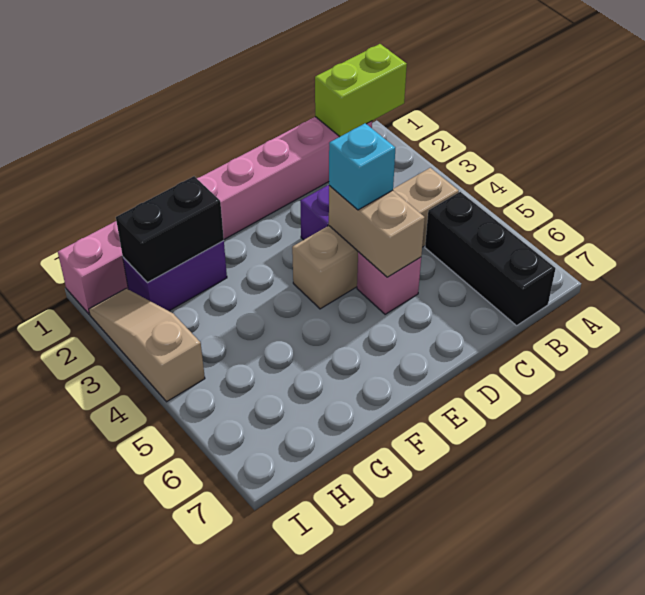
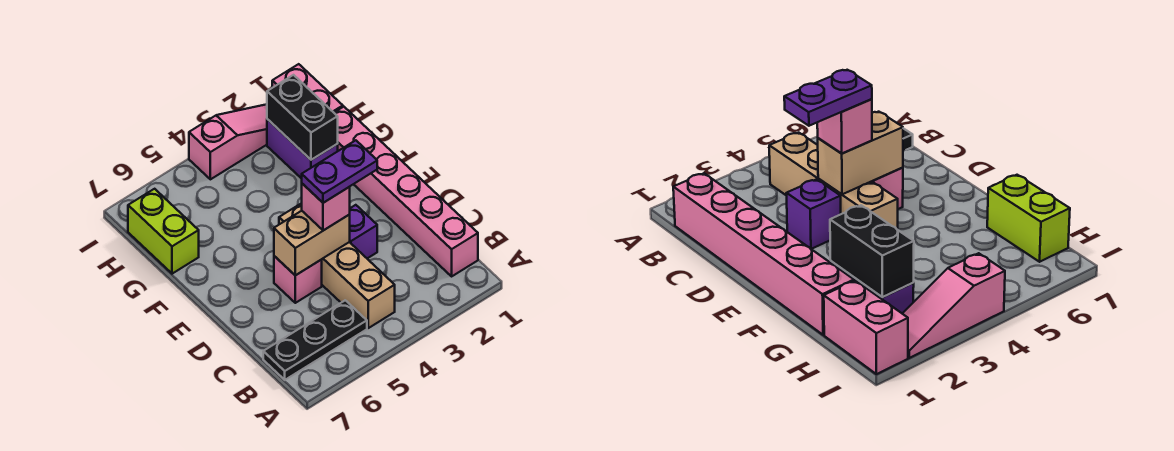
lime brick A1:B1 level 2 -> lime brick G7:H7 level 1
black brick B5:B7 level 1 -> black plate B5:B7 level 1
none -> purple plate D3:D4 level 4
cyan brick D4 level 3 -> pink brick D4 level 3
tan slope I2:I4 level 1 top 4 -> pink slope I2:I4 level 1 top 4

